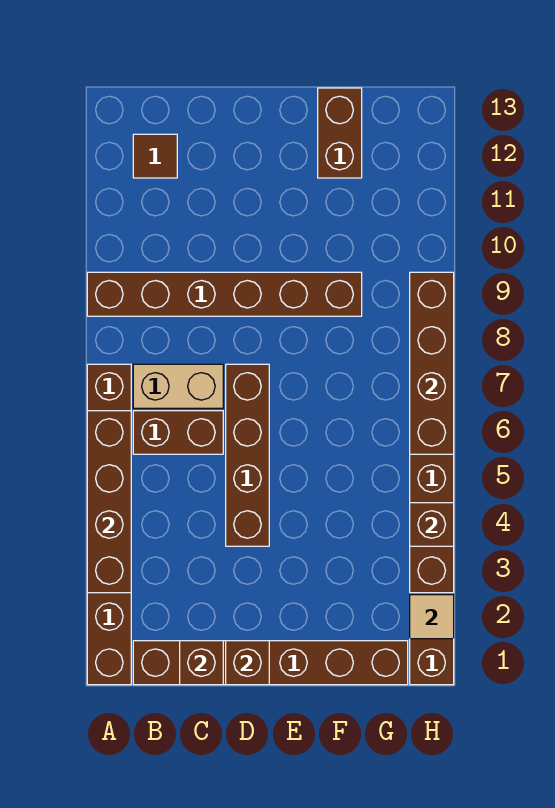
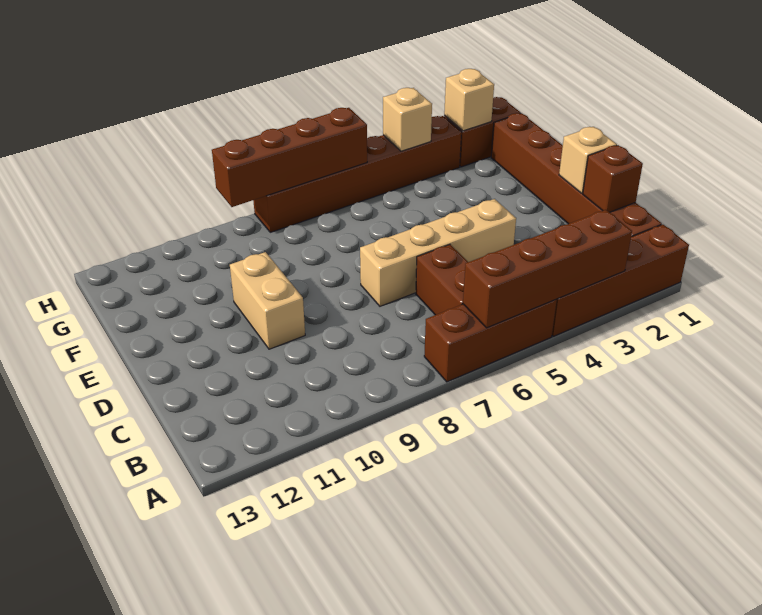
brown brick A9:F9 level 1 -> none
tan brick B7:C7 level 1 -> tan brick D10:E10 level 1
brown tile B12 level 1 -> none
brown brick D1 level 2 -> tan brick D1 level 2
brown brick D4:D7 level 1 -> tan brick D4:D7 level 1
brown brick F12:F13 level 1 -> none
tan tile H2 level 2 -> tan brick H2 level 2
brown brick H4 level 2 -> tan brick H4 level 2

